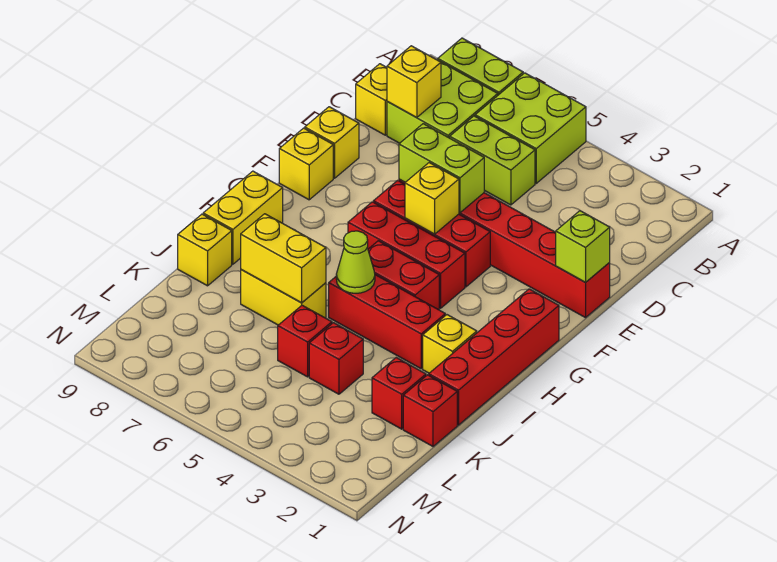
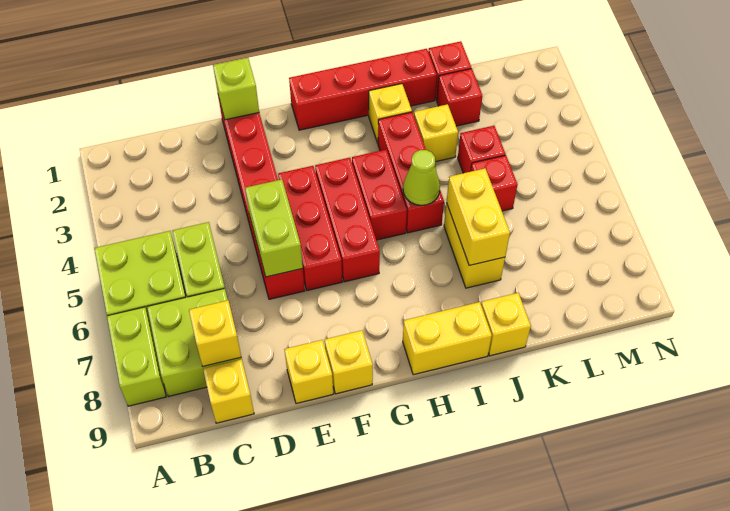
yellow brick F5 level 2 -> yellow brick J3 level 1

